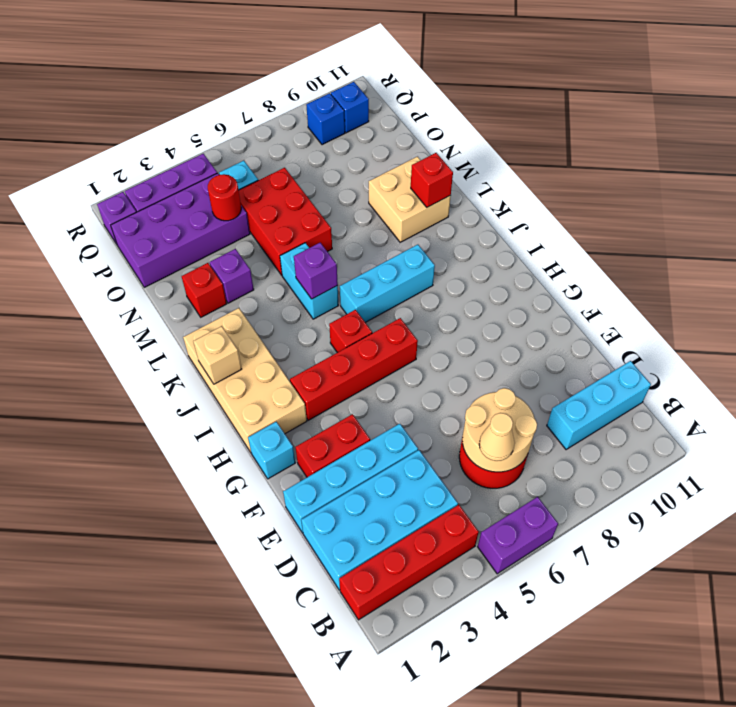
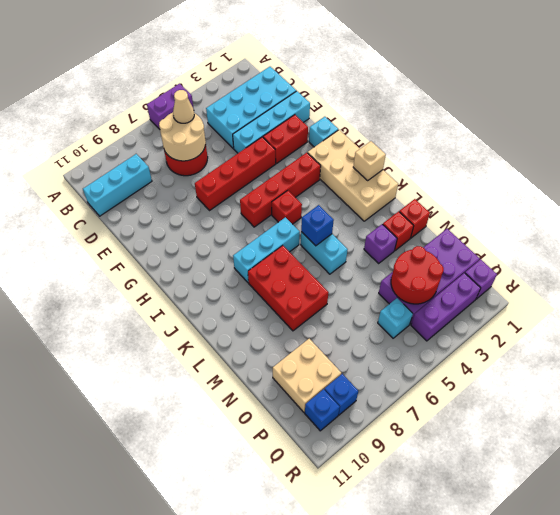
red brick B1:B4 level 1 -> red brick F4:F7 level 1
purple brick K5 level 2 -> blue brick K5 level 2
tan brick L9:M10 level 1 -> tan brick O9:P10 level 1
red brick L10 level 2 -> red brick M1 level 1
red brick M5:O6 level 1 -> red brick K7:M8 level 1
red round brick O4 level 2 -> red round brick O3:P4 level 2

